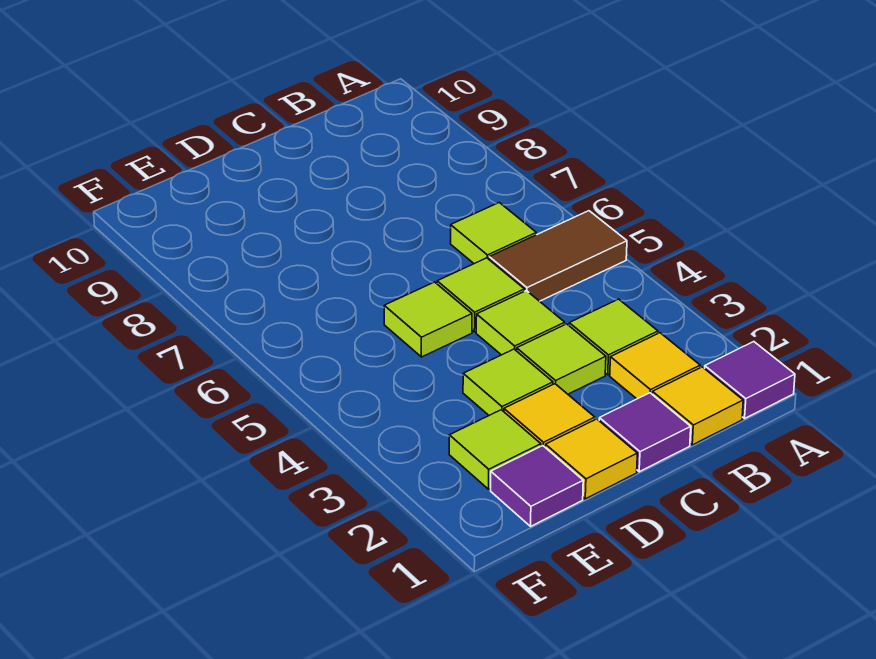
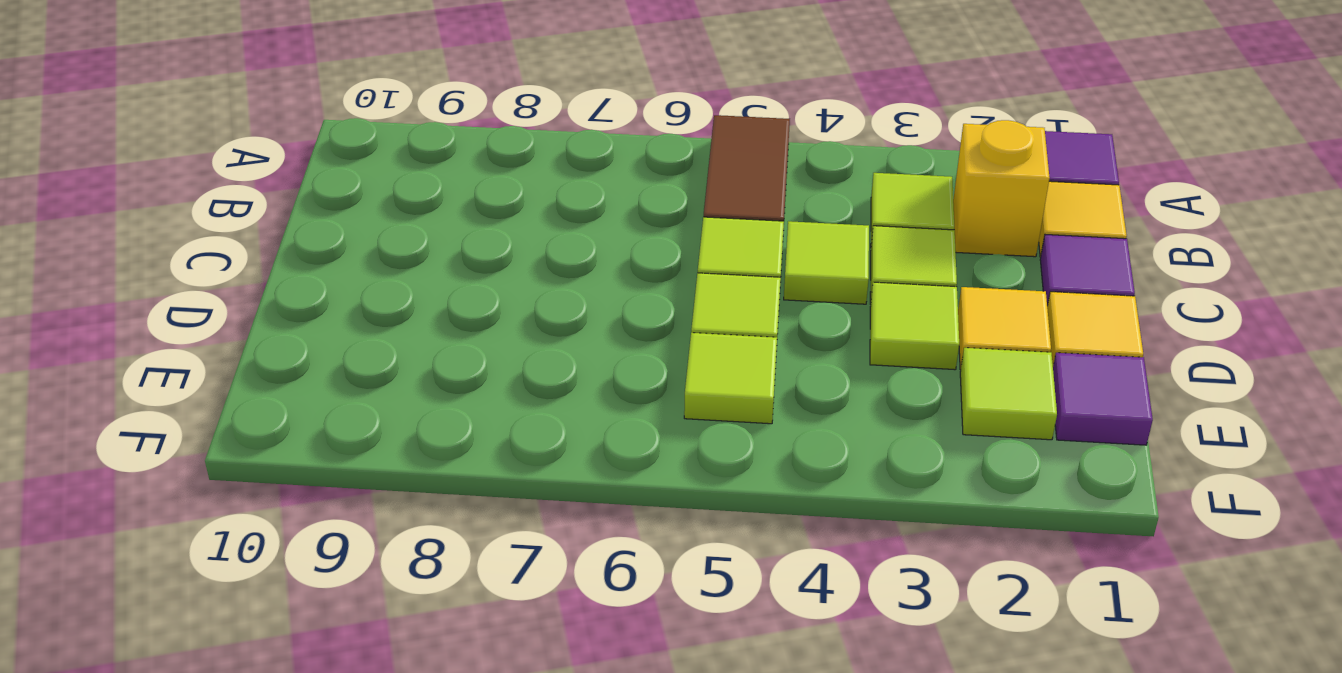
yellow tile B2 level 1 -> yellow brick B2 level 1
lime tile B6 level 1 -> lime tile E5 level 1

